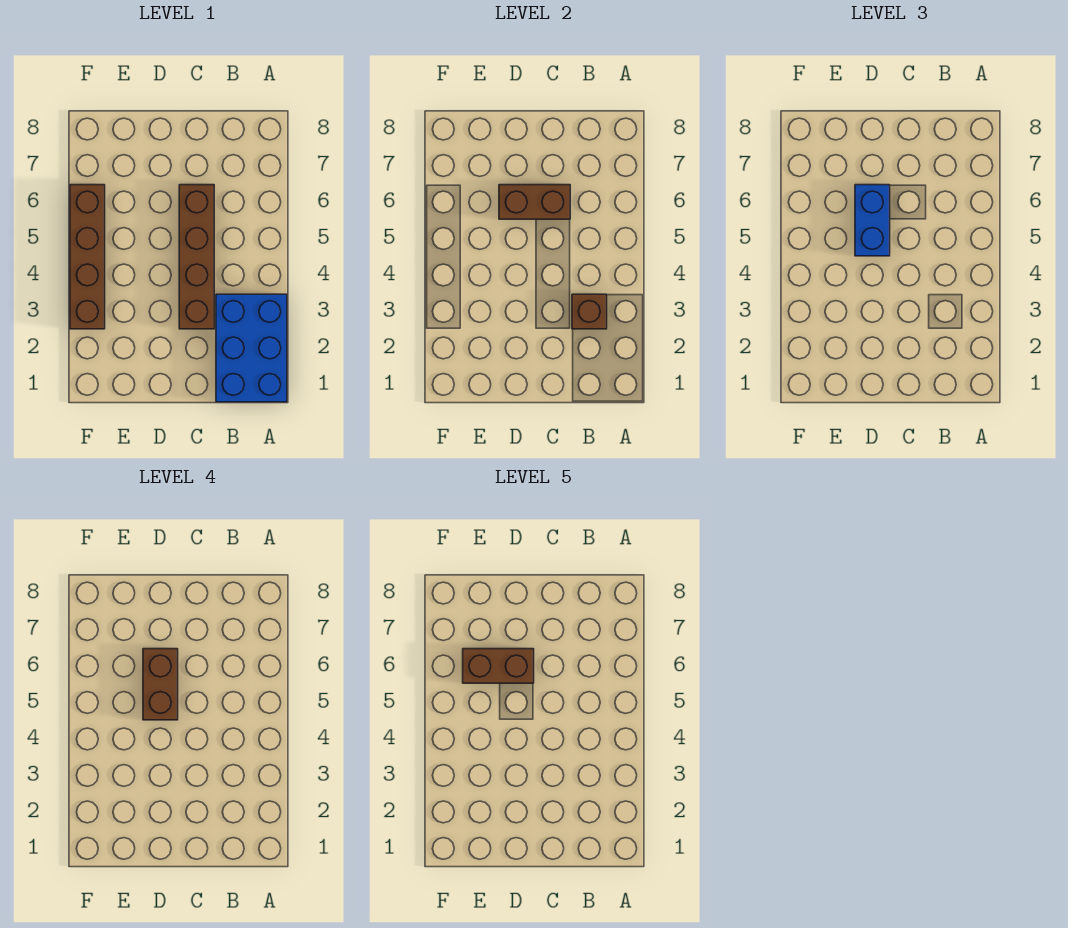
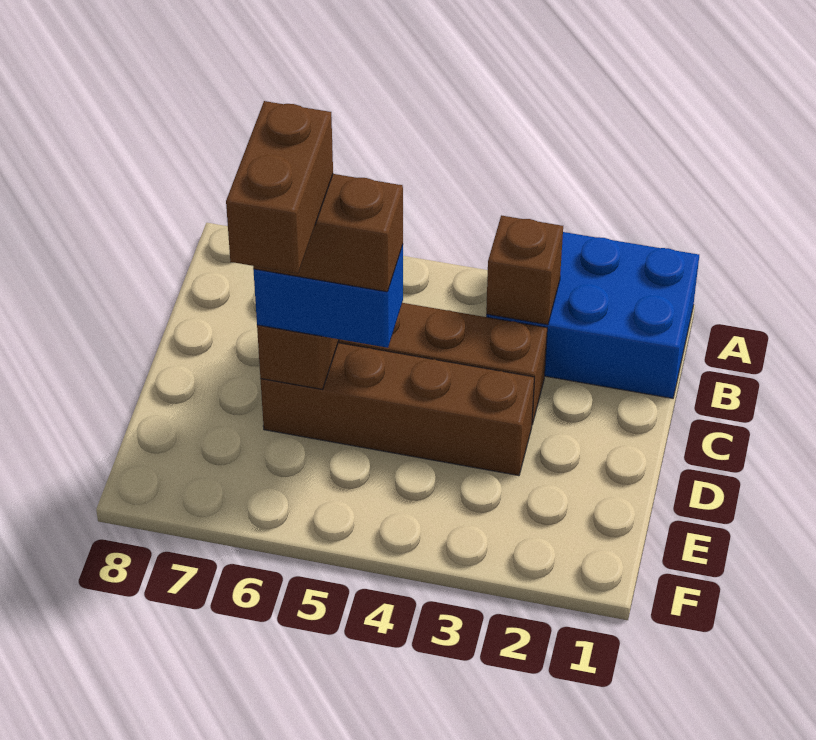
brown brick F3:F6 level 1 -> brown brick D3:D6 level 1

